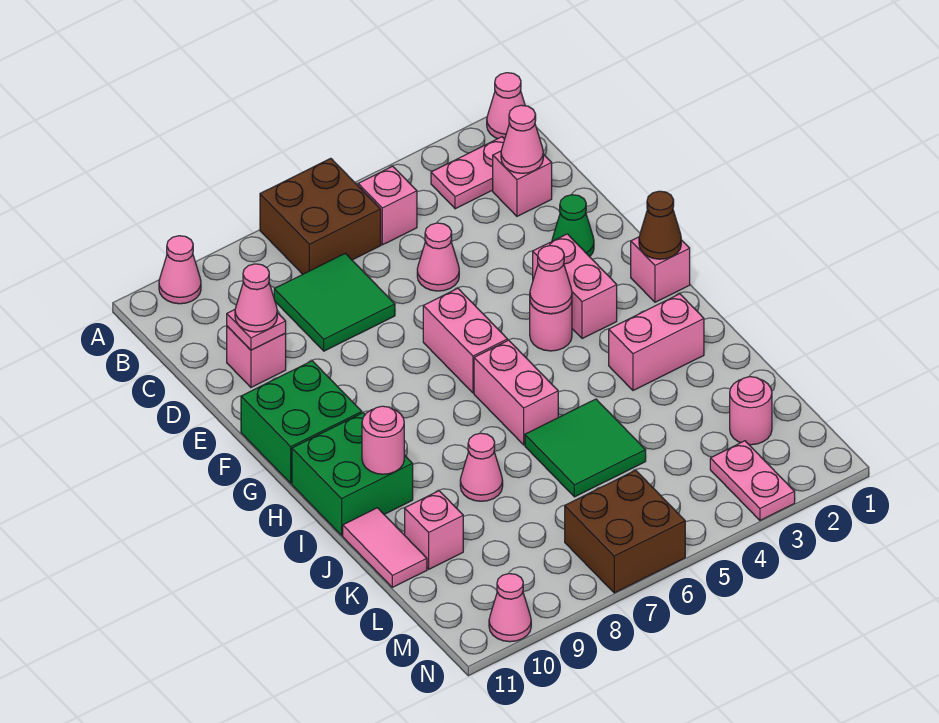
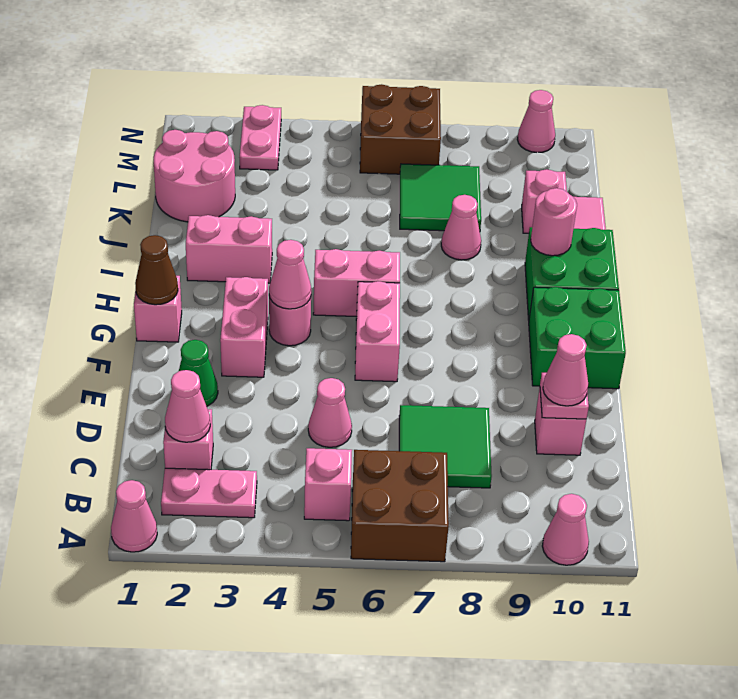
pink brick H6:I6 level 1 -> pink brick H5:H6 level 1
green tile J5:K6 level 1 -> green tile K7:L8 level 1
pink round brick L2 level 1 -> pink round brick K1:L2 level 1

